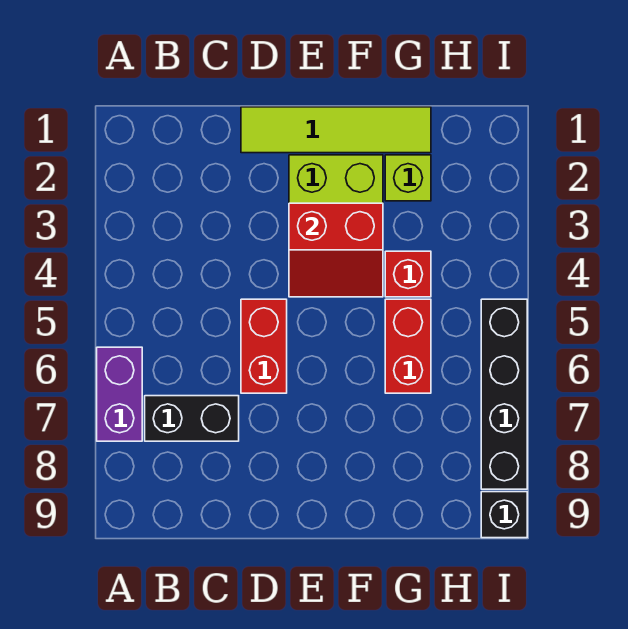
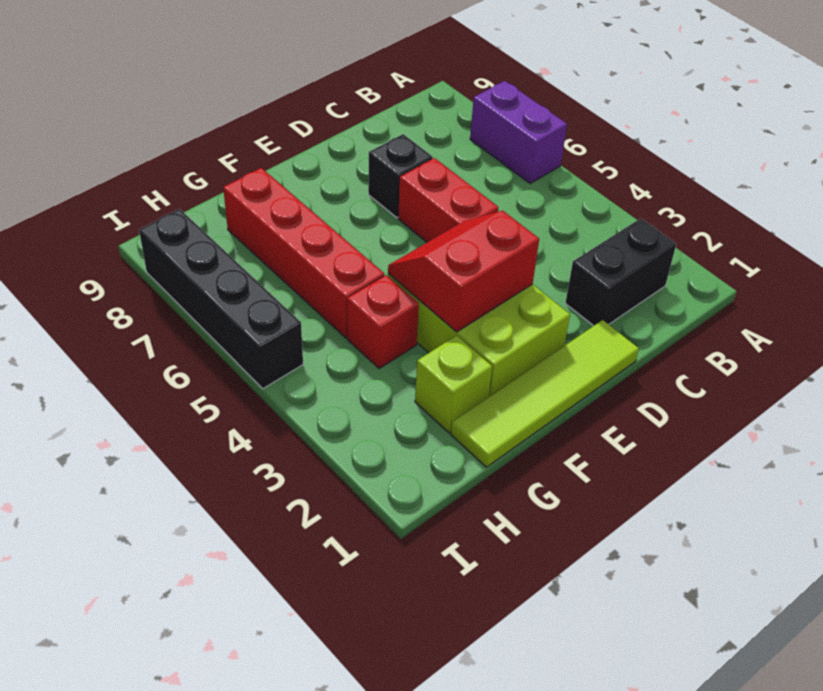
black brick B7:C7 level 1 -> black brick B2:C2 level 1
red brick G5:G6 level 1 -> red brick G5:G8 level 1
black brick I9 level 1 -> black brick D7 level 1

